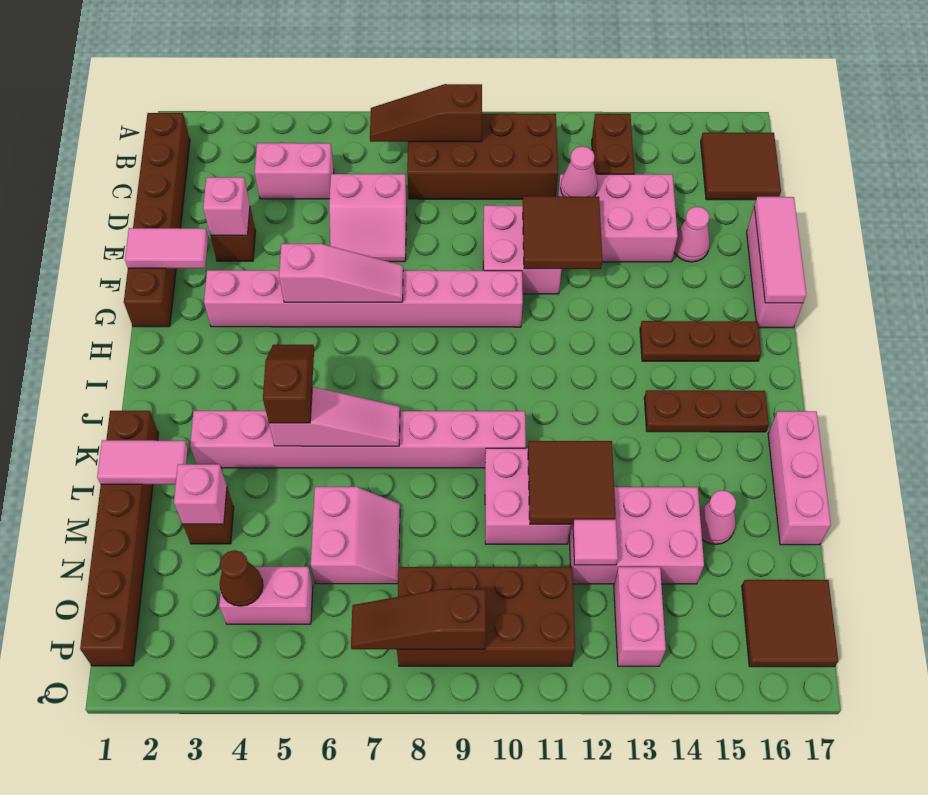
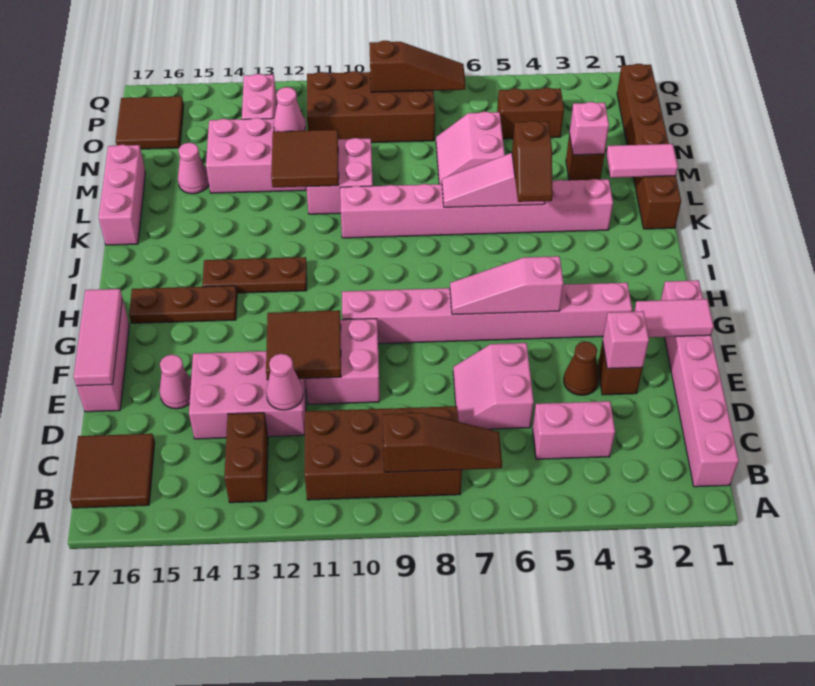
brown brick B1:G1 level 1 -> pink brick B1:G1 level 1
pink slope D6:E7 level 1 top D -> pink slope D6:E7 level 1 top 6
brown plate J14:J16 level 1 -> brown plate I12:I14 level 1
pink tile N12 level 2 -> pink cone N12 level 2
pink brick O4:O5 level 1 -> brown brick O4:O5 level 1
brown cone O4 level 2 -> brown cone E4 level 1

